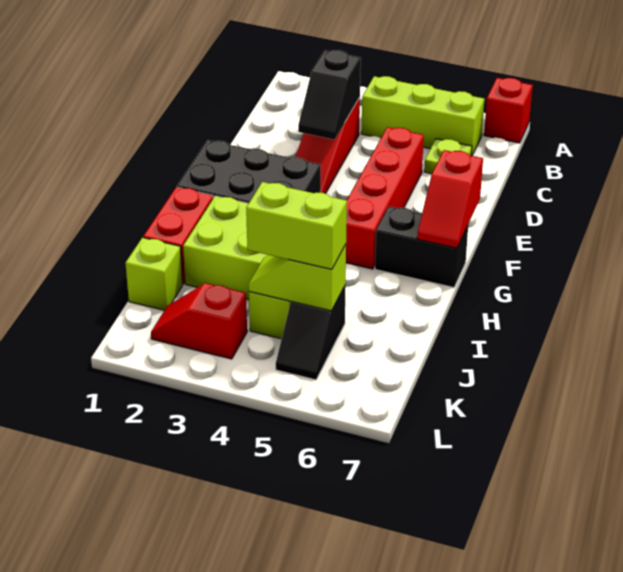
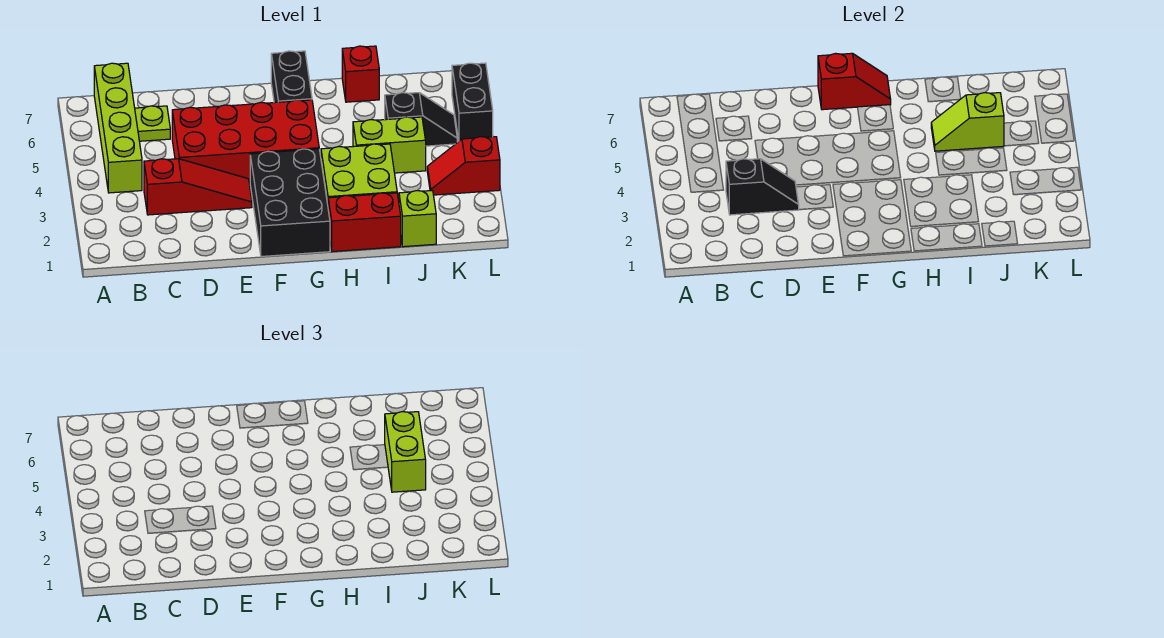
red brick A7 level 1 -> red brick I7 level 1
lime brick B4:B6 level 1 -> lime brick B4:B7 level 1
red brick D5:G5 level 1 -> red brick D4:G5 level 1
lime slope J4:J5 level 2 top 5 -> lime slope I5:J5 level 2 top J
red slope K2:K3 level 1 top 3 -> red slope K3:L3 level 1 top L
none -> black brick L5:L6 level 1

